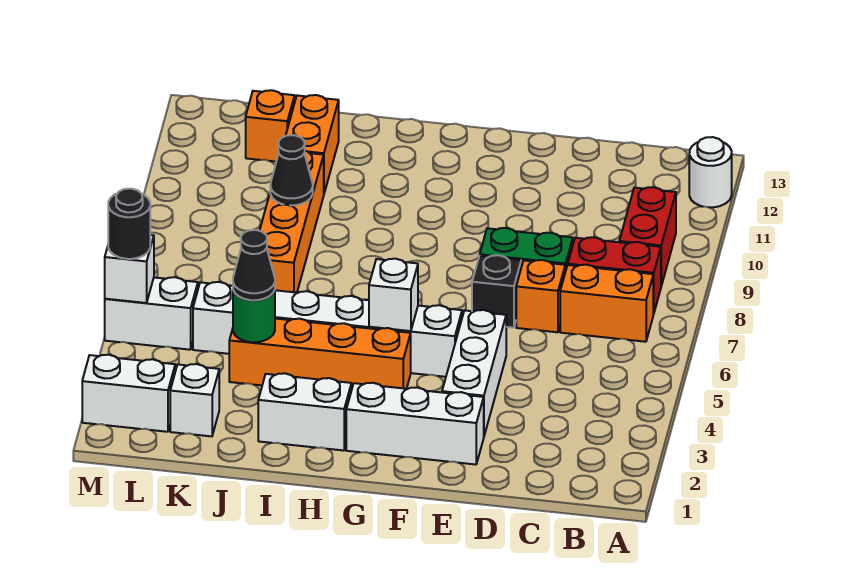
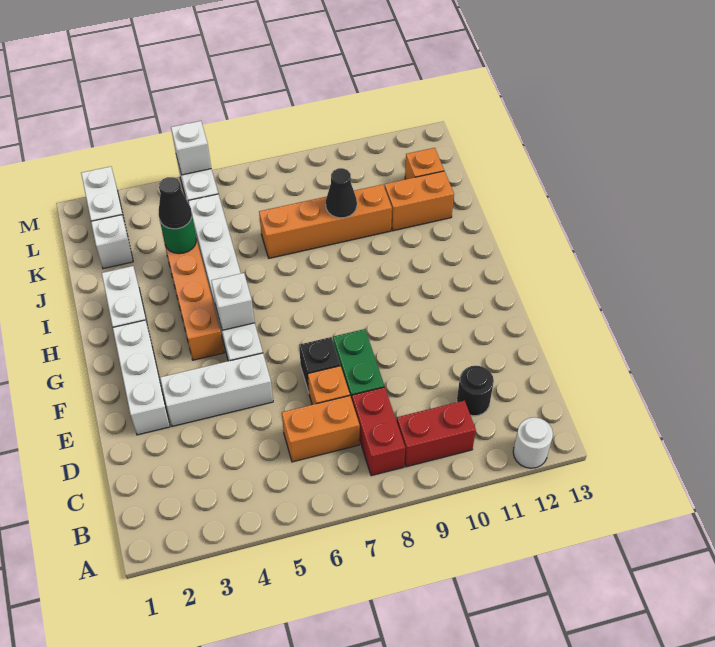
orange brick B7:C7 level 1 -> orange brick C6:C7 level 1
black round brick M5 level 3 -> black round brick C11 level 1

